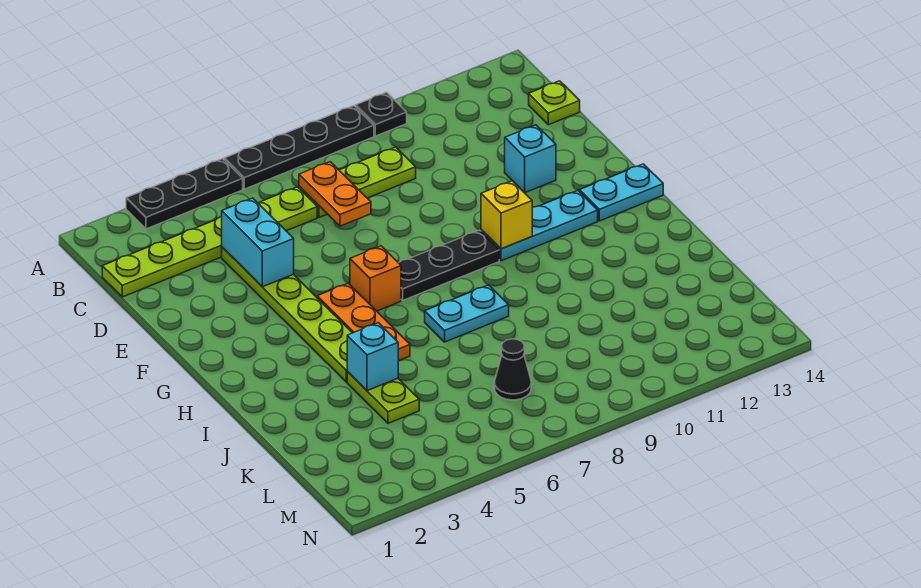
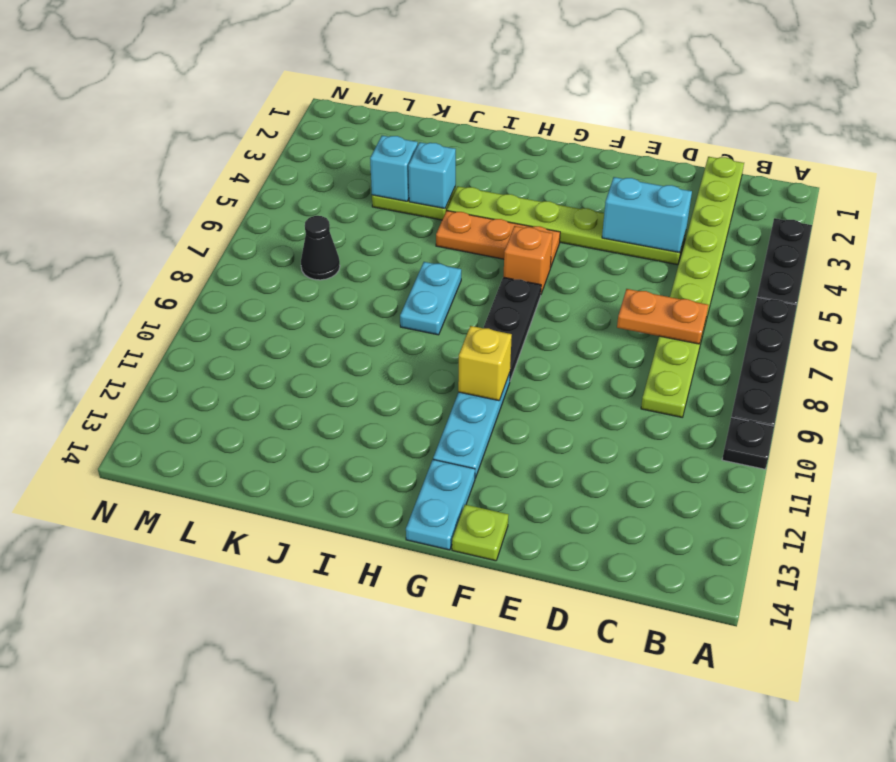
lime plate C14 level 1 -> lime plate F14 level 1
cyan brick E12 level 1 -> cyan brick K4 level 2

